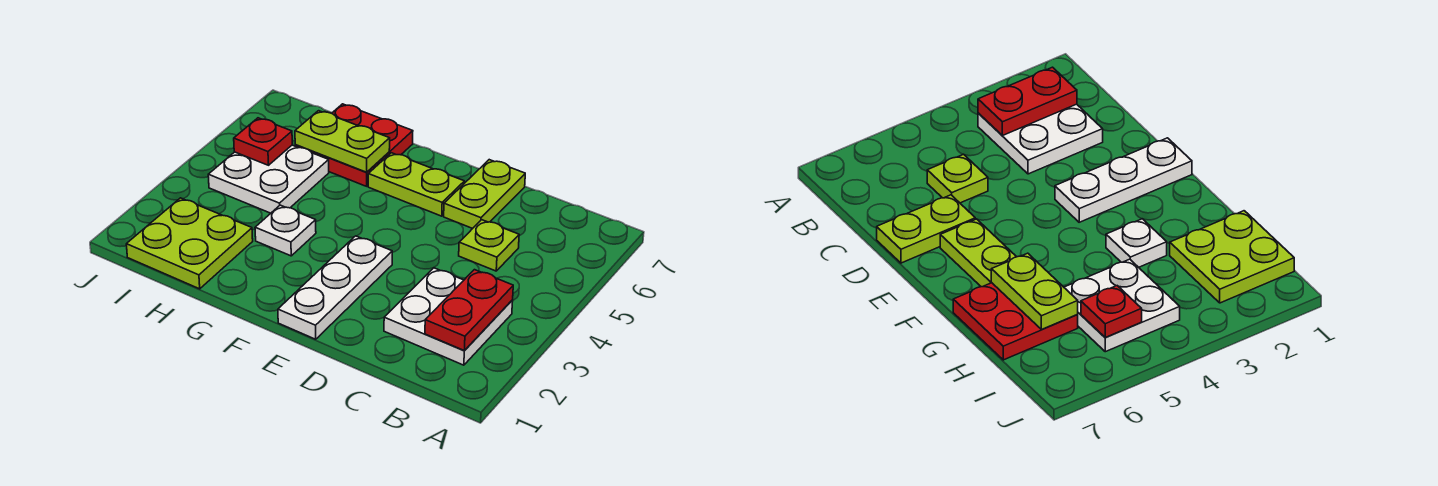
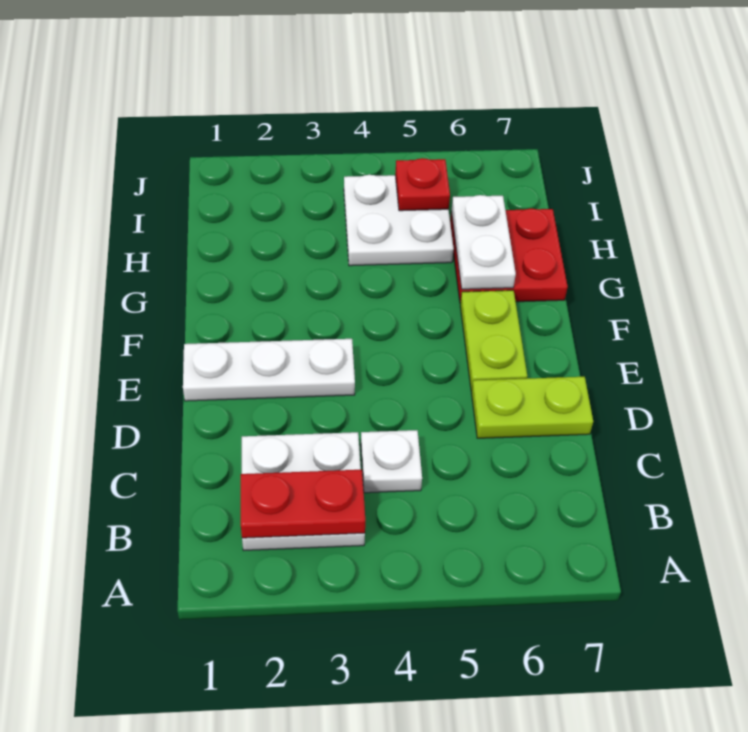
lime plate C5 level 1 -> none
white plate G3 level 1 -> white plate C4 level 1
lime plate G6:H6 level 2 -> white plate G6:H6 level 2
lime plate H1:I2 level 1 -> none

